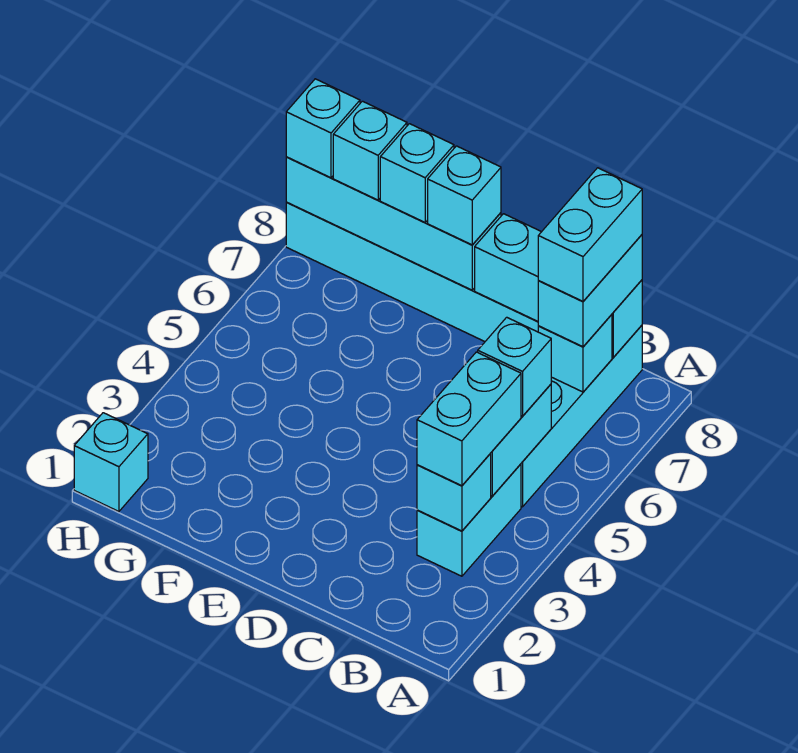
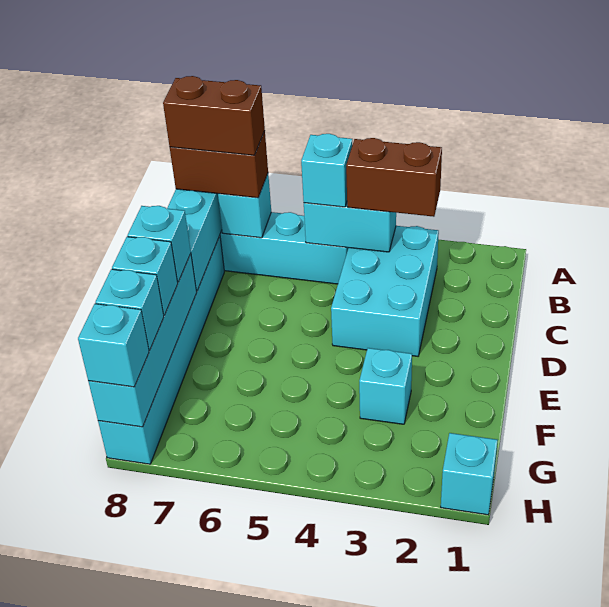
cyan brick B3:B4 level 1 -> cyan brick B3:D4 level 1
cyan brick B3 level 2 -> cyan brick F3 level 1
cyan brick B3:B4 level 3 -> brown brick B3:B4 level 3
cyan brick B7:B8 level 3 -> brown brick B7:B8 level 3
cyan brick B7:B8 level 4 -> brown brick B7:B8 level 4

